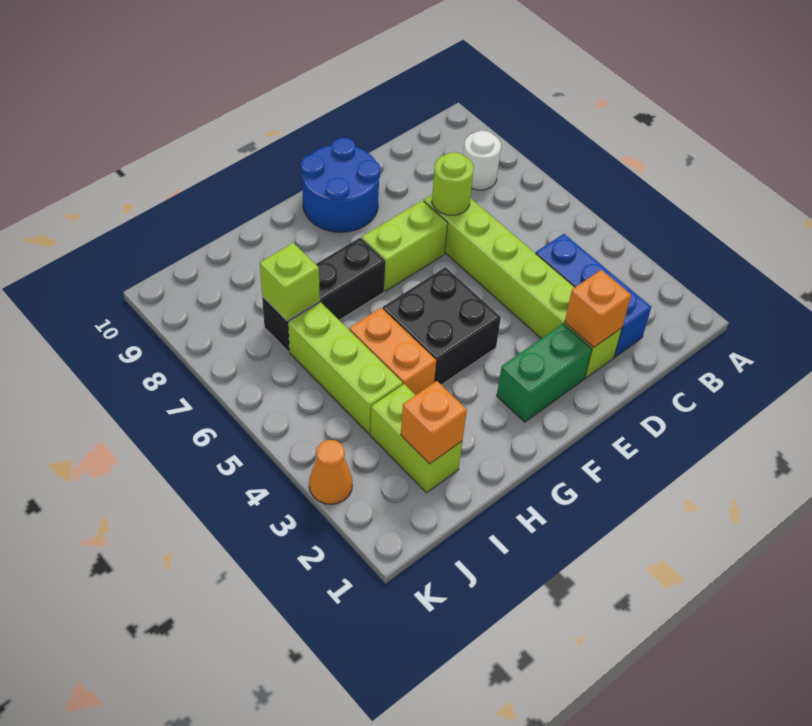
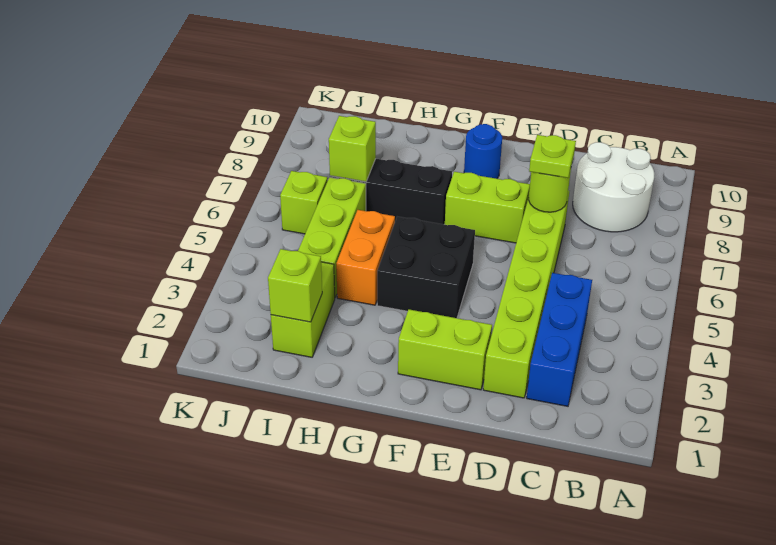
white round brick B8 level 1 -> white round brick B8:C9 level 1
orange brick D2 level 2 -> none
none -> lime plate D7 level 3
green brick E2:F2 level 1 -> lime brick E2:F2 level 1
blue round brick E9:F10 level 1 -> blue round brick F9 level 1
orange brick I2 level 2 -> lime brick I2 level 2
none -> lime brick J6 level 1
orange cone K3 level 1 -> none

